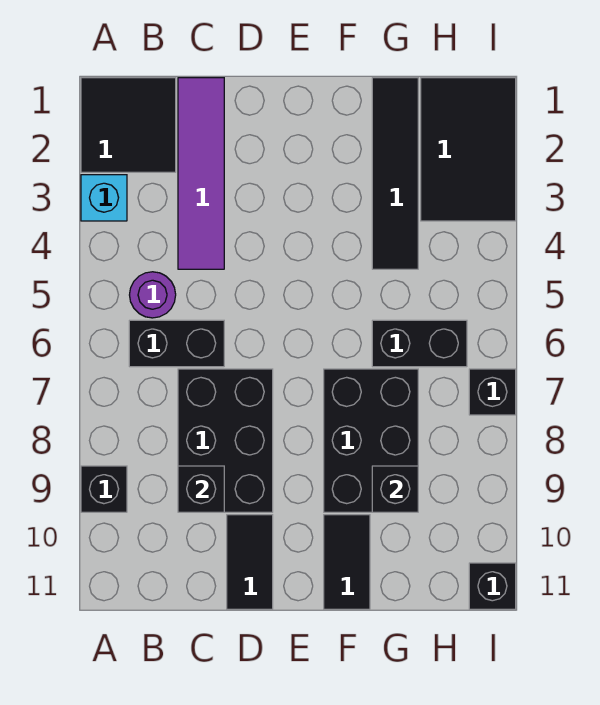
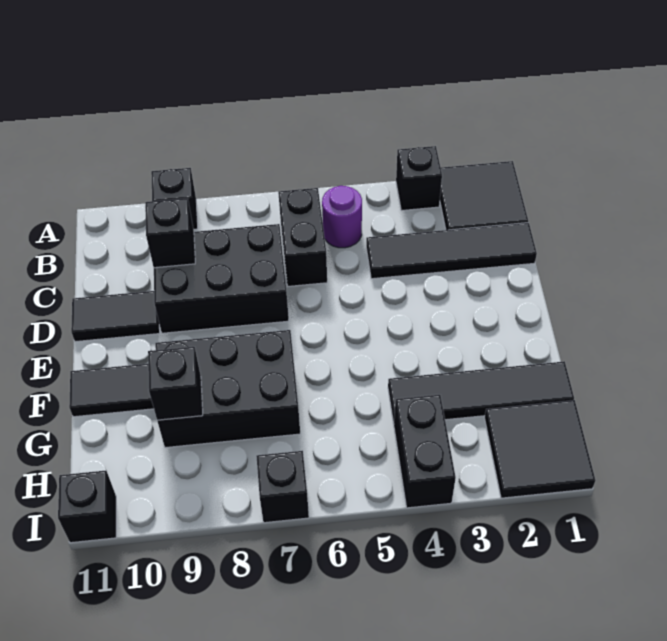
cyan brick A3 level 1 -> black brick A3 level 1
purple tile C1:C4 level 1 -> black tile C1:C4 level 1
black brick G6:H6 level 1 -> black brick H4:I4 level 1
black tile H1:I3 level 1 -> black tile H1:I2 level 1

